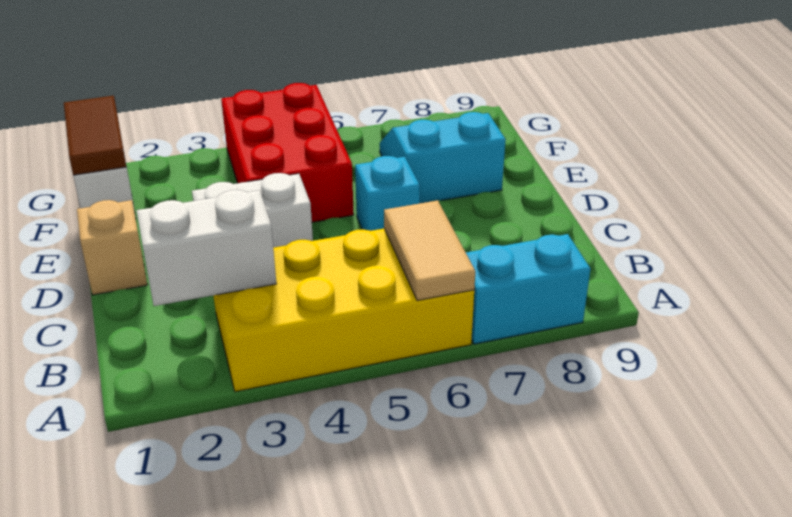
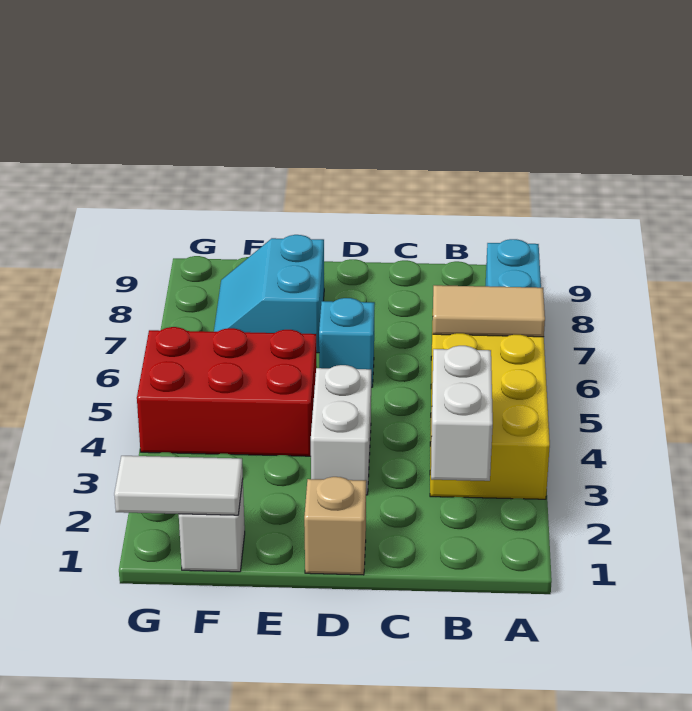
brown tile F1:G1 level 2 -> white tile F1:G1 level 2

